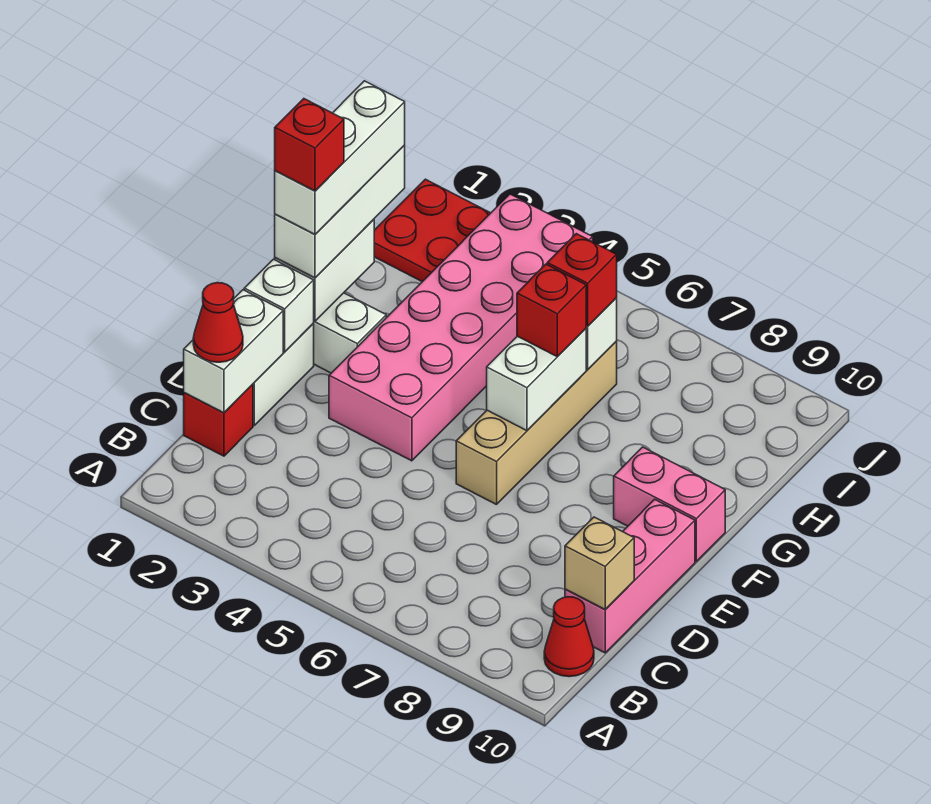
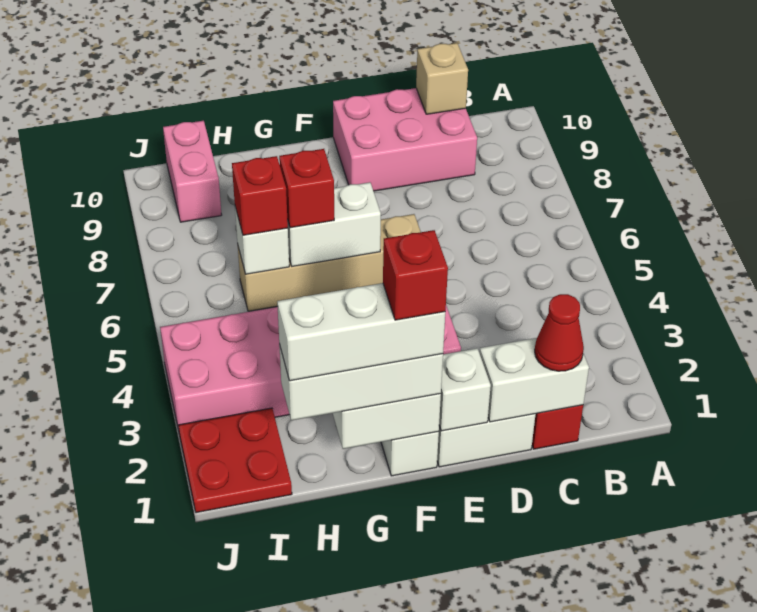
red cone B10 level 1 -> none
pink brick C10:E10 level 1 -> pink brick C9:E10 level 1
pink brick F9:F10 level 1 -> pink brick I9:I10 level 1

